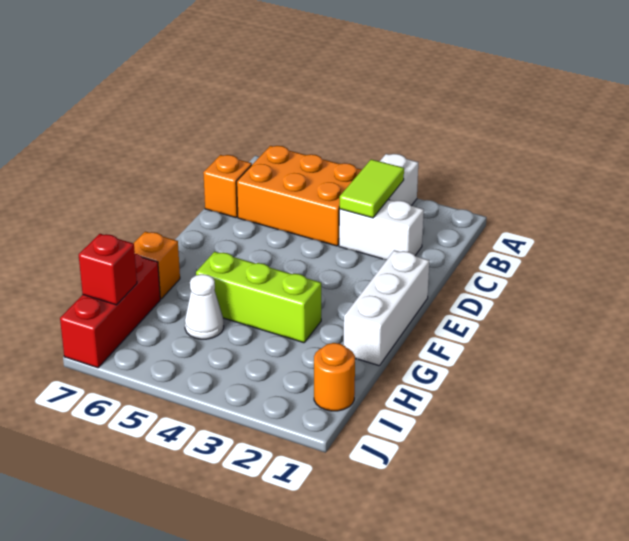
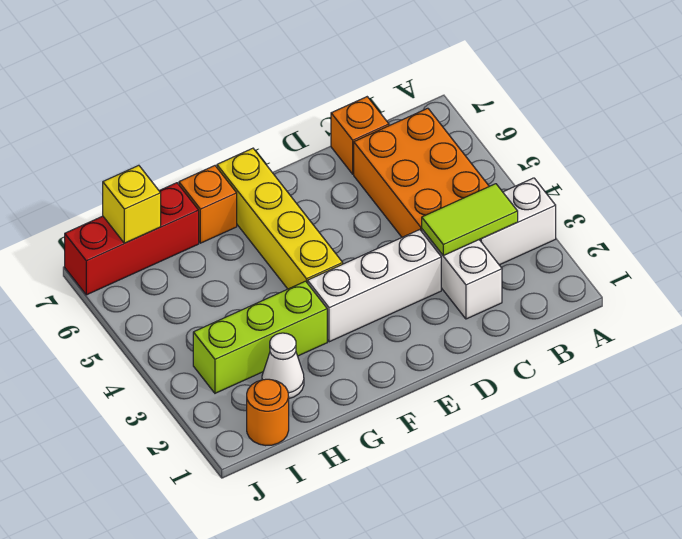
white brick E1:G1 level 1 -> white brick D3:F3 level 1
none -> yellow brick F4:F7 level 1
lime brick G3:G5 level 1 -> lime brick G3:I3 level 1
white cone H5 level 1 -> white cone H2 level 1
red brick I7 level 2 -> yellow brick I7 level 2

